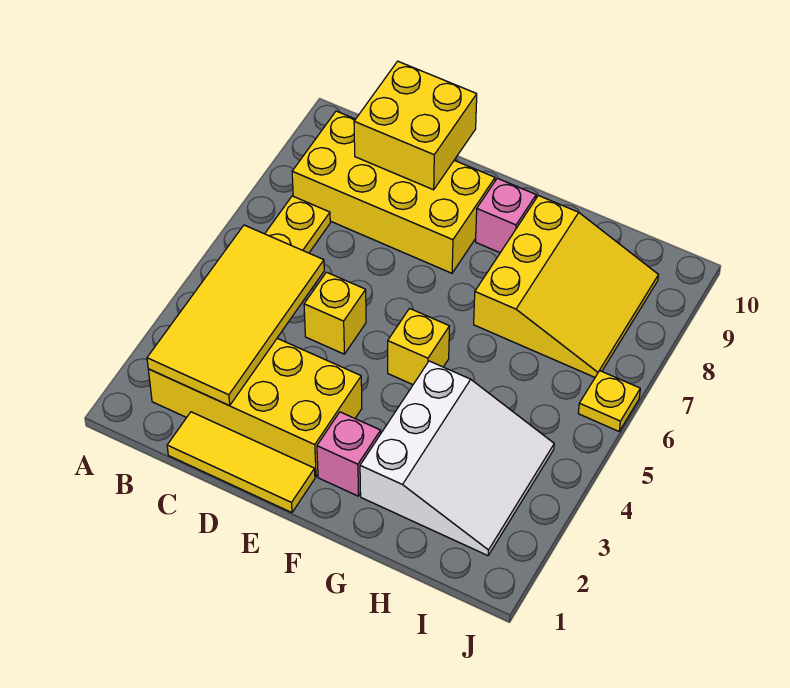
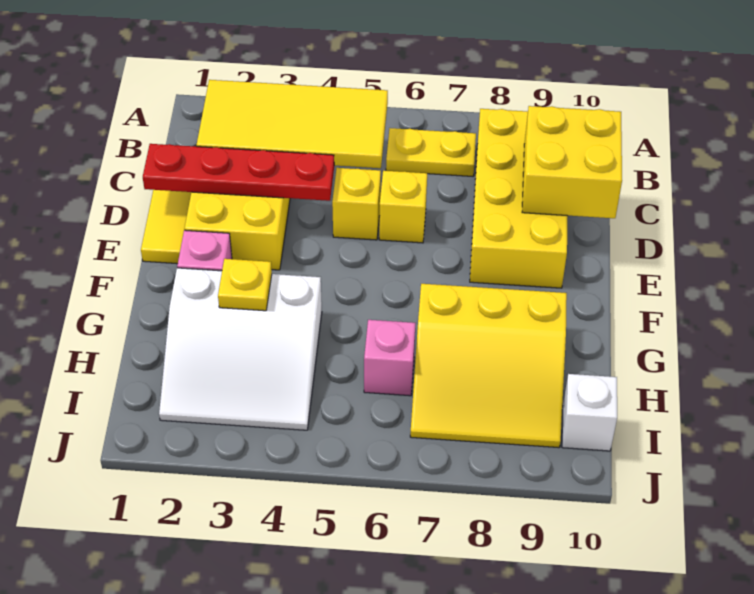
none -> red plate D1:D4 level 2
yellow brick F5 level 1 -> yellow brick D6 level 1
pink brick F9 level 1 -> pink brick H6 level 1
none -> white brick I10 level 1
yellow plate J6 level 1 -> yellow plate G3 level 2

